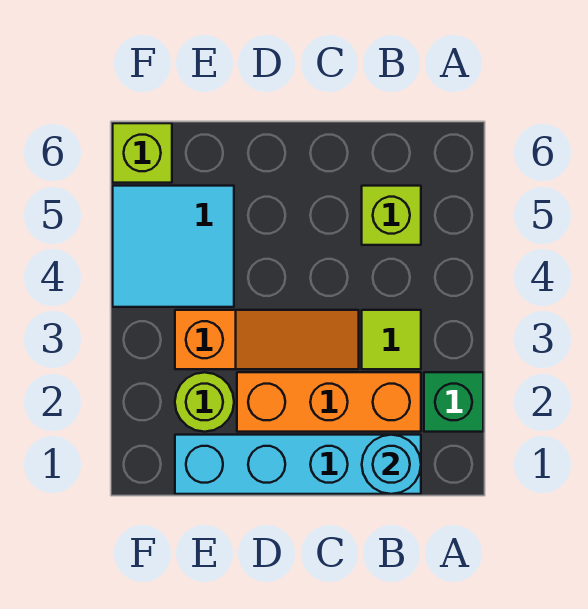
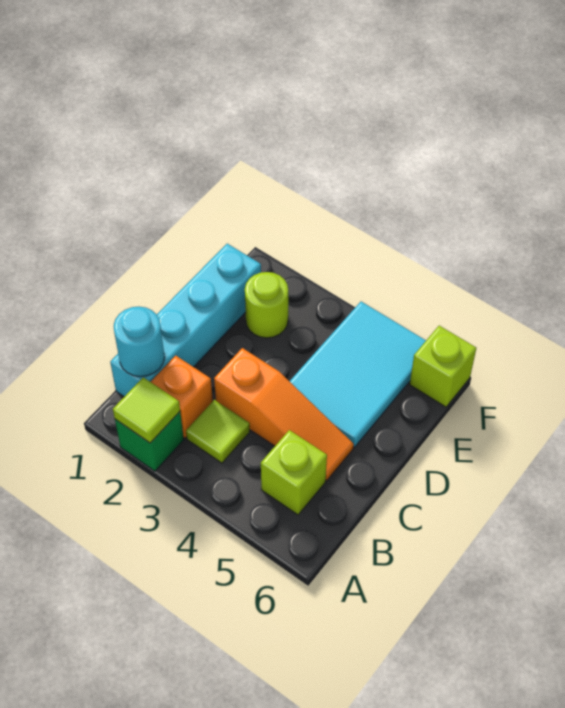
none -> lime tile A2 level 2
orange brick B2:D2 level 1 -> orange brick B2 level 1
orange slope C3:E3 level 1 top E -> orange slope C3:C5 level 1 top 3
cyan tile E4:F5 level 1 -> cyan tile D4:F5 level 1

